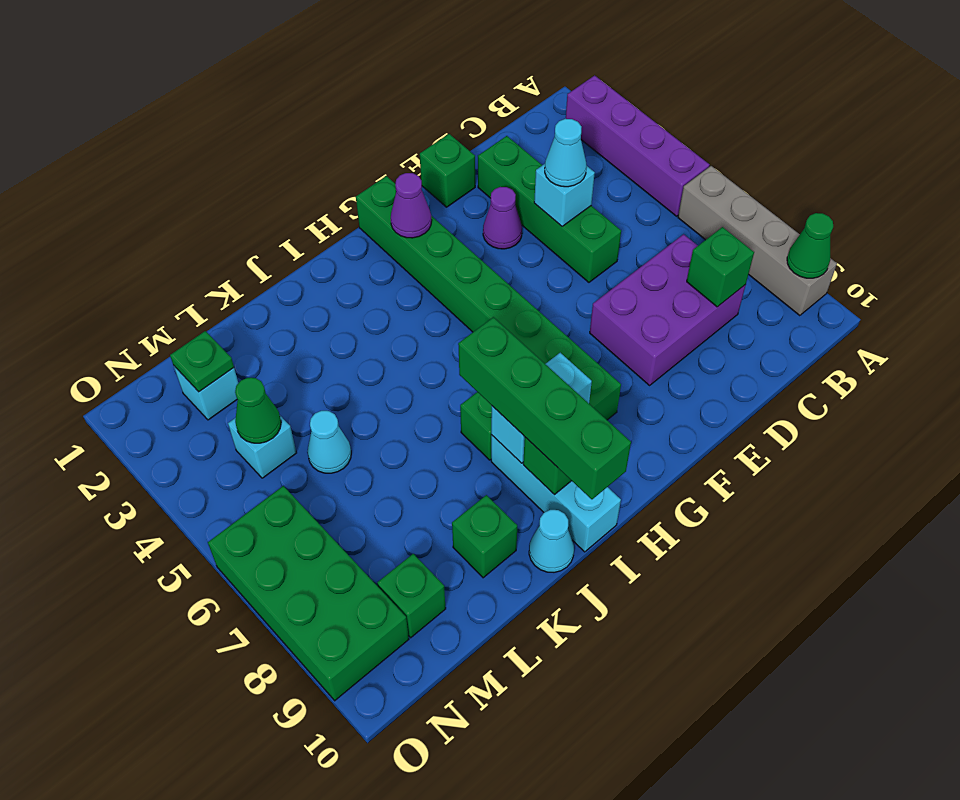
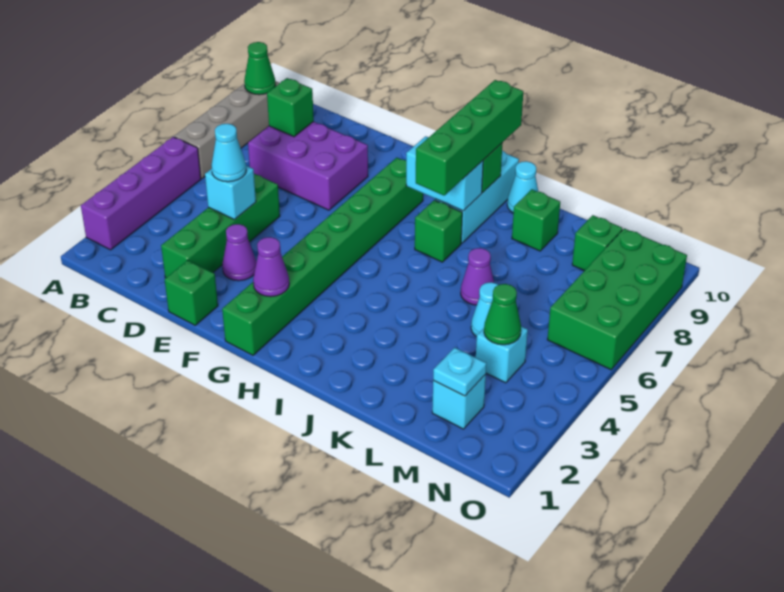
none -> purple cone K6 level 1
green plate M2 level 2 -> cyan plate M2 level 2

